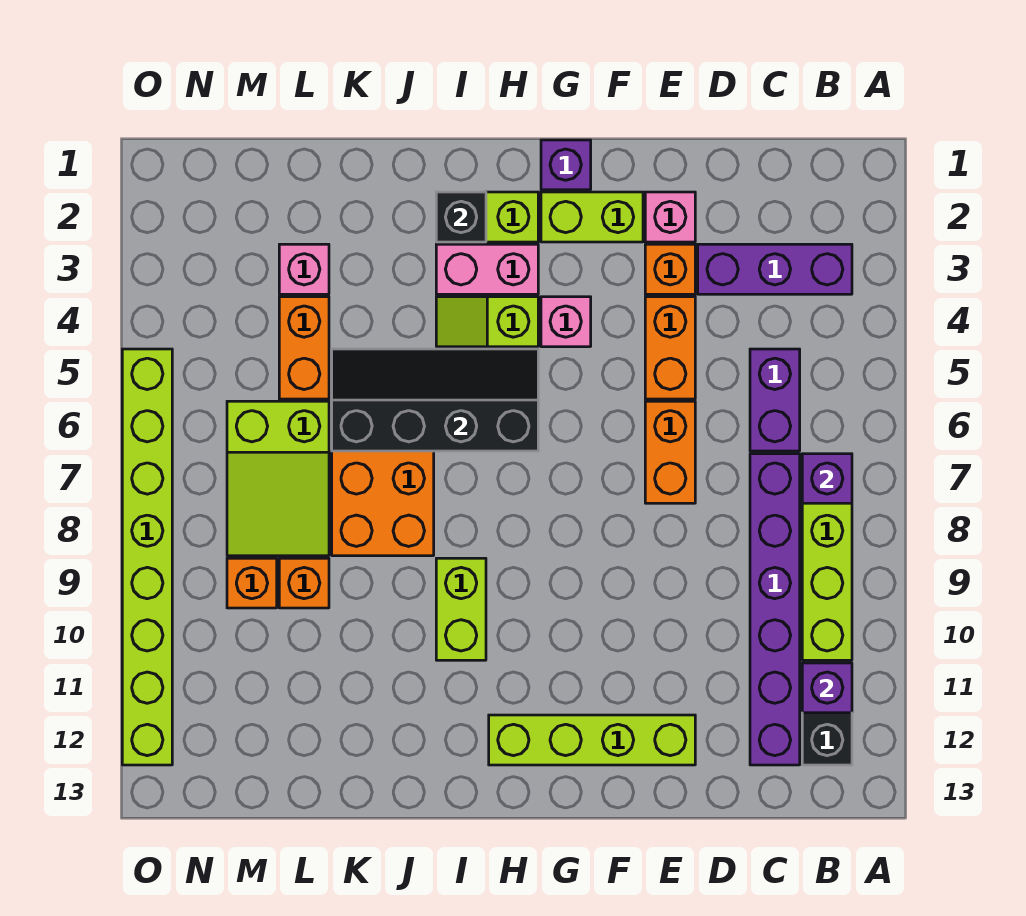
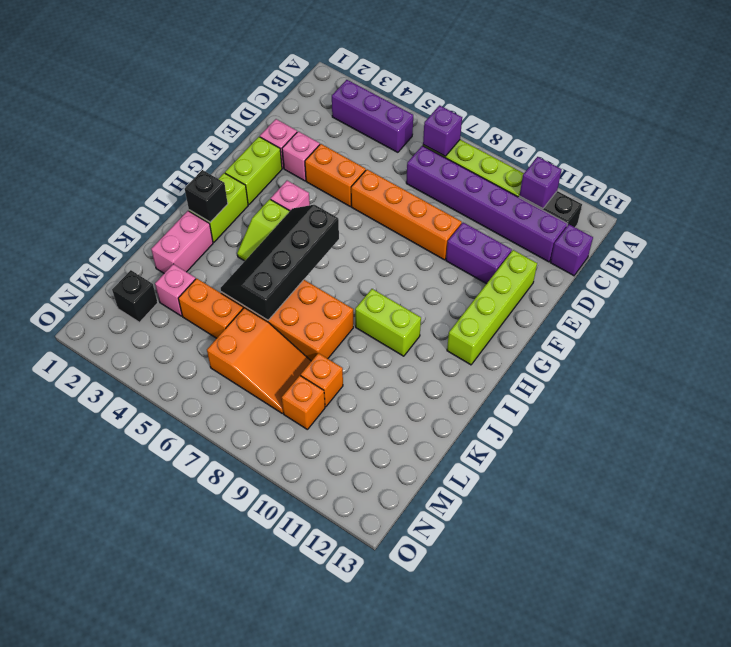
purple brick B3:D3 level 1 -> purple brick B3:B5 level 1
purple brick C5:C6 level 1 -> purple brick E10:E11 level 1
orange brick E3 level 1 -> pink brick E3 level 1
orange brick E6:E7 level 1 -> orange brick E6:E9 level 1
purple brick G1 level 1 -> purple brick C13 level 1
pink brick H3:I3 level 1 -> pink brick J2:K2 level 1
lime slope L6:M8 level 1 top 6 -> orange slope L6:M8 level 1 top 6
none -> black brick M2 level 1
lime brick O5:O12 level 1 -> none

